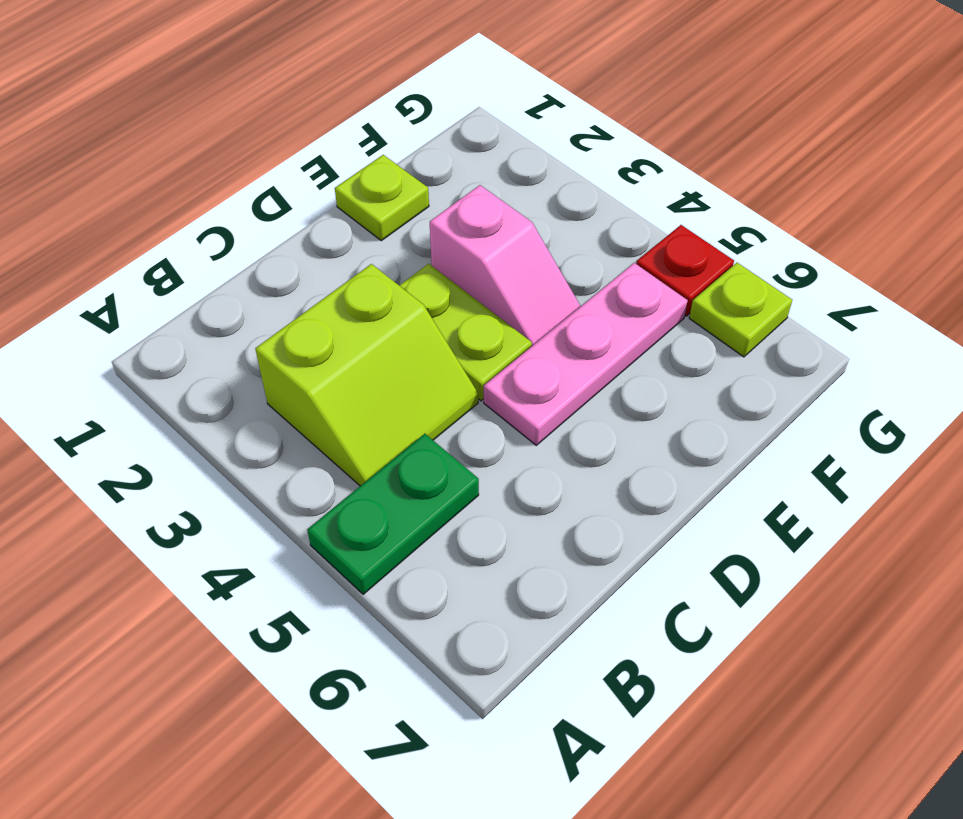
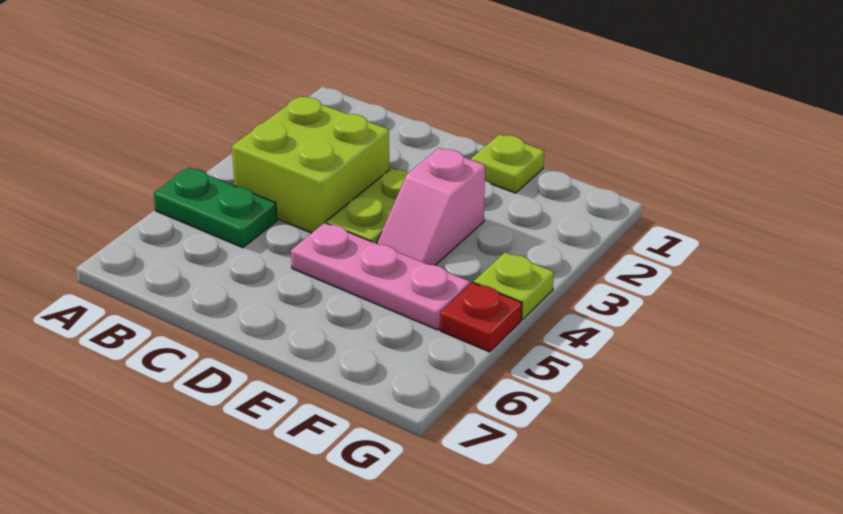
lime slope B3:C4 level 1 top 3 -> lime brick B3:C4 level 1
lime plate G6 level 1 -> lime plate G4 level 1

